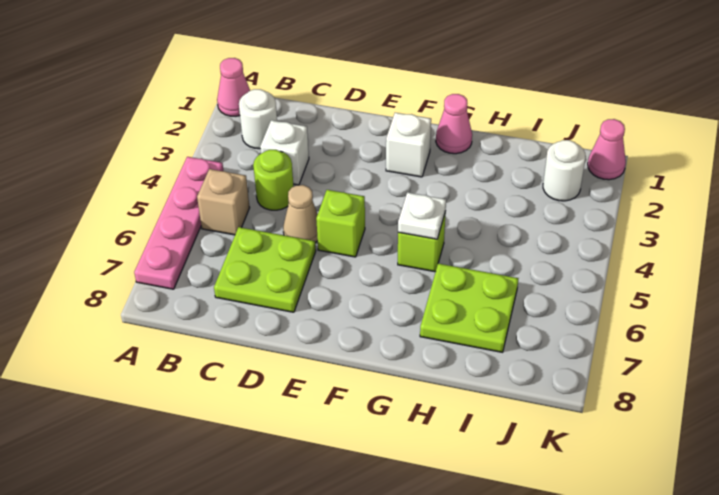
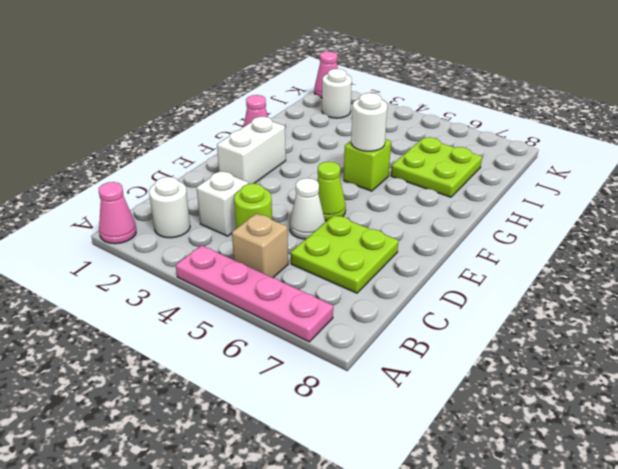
tan cone D5 level 1 -> white cone D5 level 1
lime brick E5 level 1 -> lime cone E5 level 1
white brick F2 level 1 -> white brick E2:F2 level 1
white plate G5 level 2 -> white round brick G5 level 2

